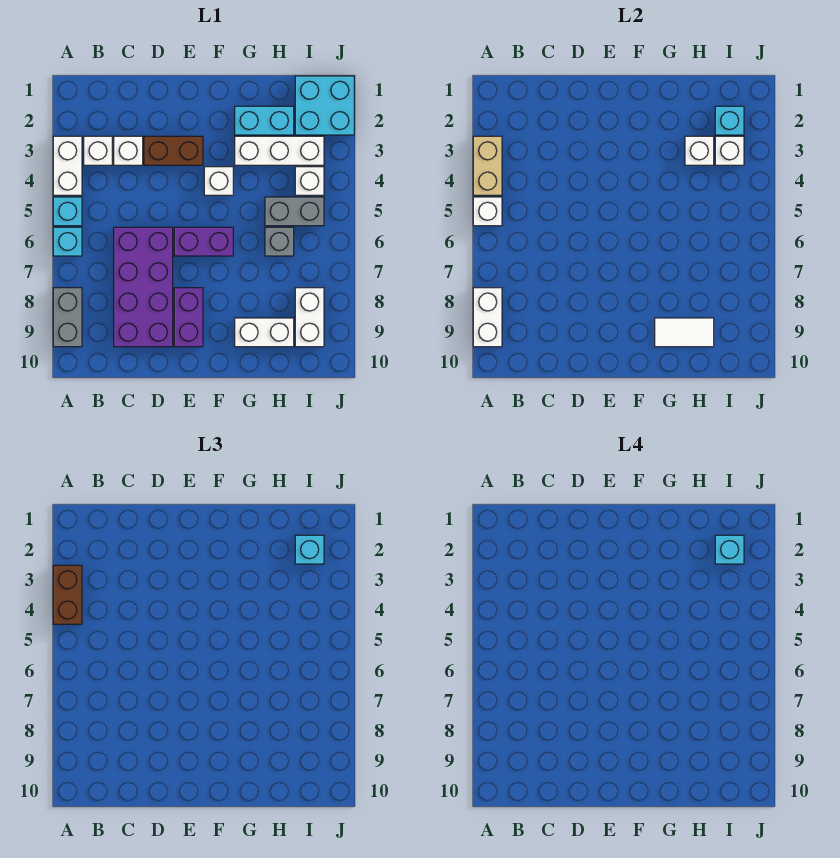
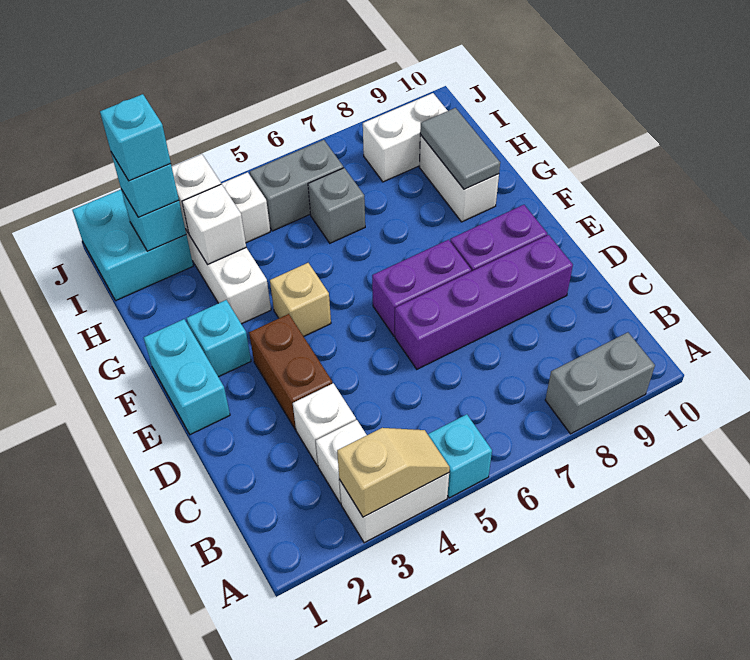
tan brick A3:A4 level 2 -> tan slope A3:A4 level 2 top 3
brown brick A3:A4 level 3 -> none
white brick A5 level 2 -> none
cyan brick A6 level 1 -> cyan brick F2 level 1
white brick A8:A9 level 2 -> none
purple brick C6:D9 level 1 -> purple brick D6:D9 level 1
purple brick E6:F6 level 1 -> purple brick E6:E7 level 1
white brick F4 level 1 -> tan brick F4 level 1
cyan brick G2:H2 level 1 -> cyan brick E1:F1 level 1
white tile G9:H9 level 2 -> grey tile G9:H9 level 2
grey brick H5:I5 level 1 -> grey brick I5:I6 level 1

